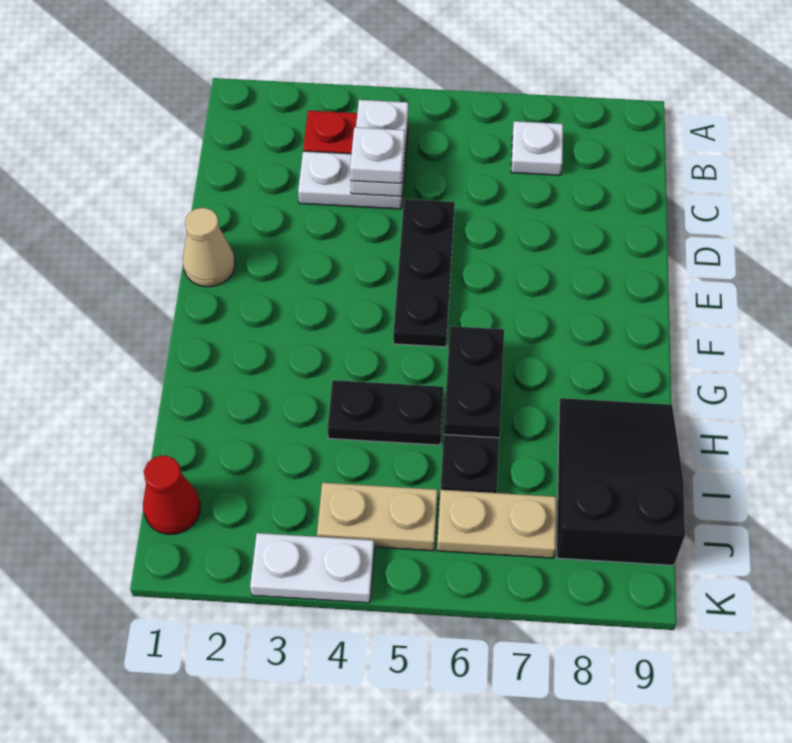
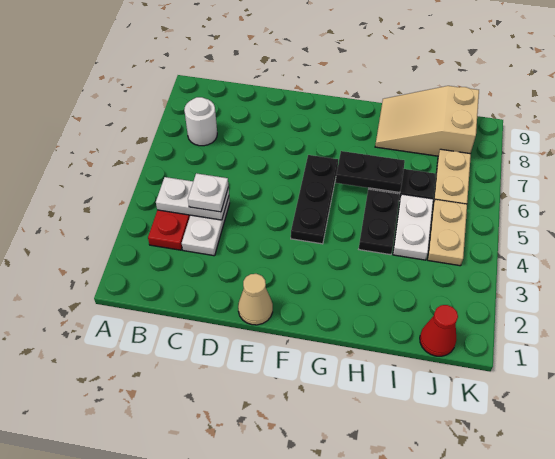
white plate B7 level 1 -> white round brick B7 level 1
black plate D5:F5 level 1 -> black plate F4:F6 level 1
black slope H8:J9 level 1 top J -> tan slope H8:J9 level 1 top J
white plate K3:K4 level 1 -> white plate I4:I5 level 1

